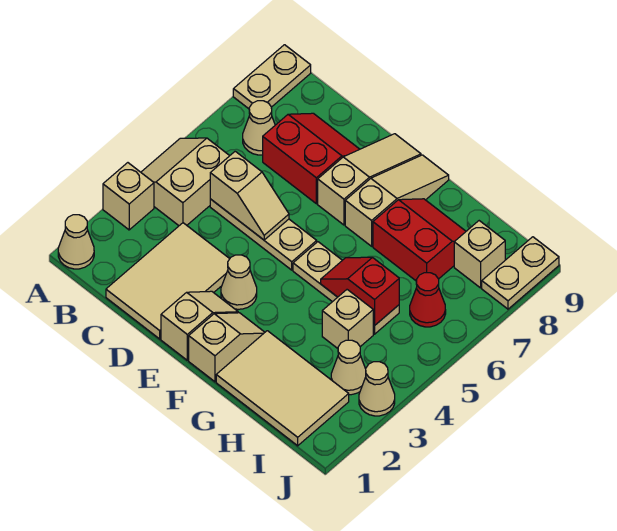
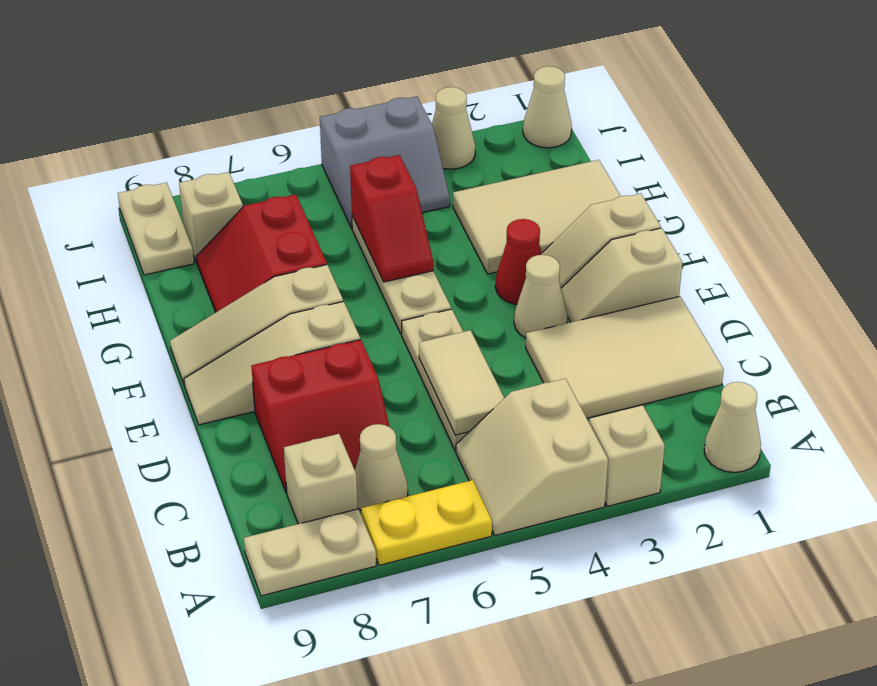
tan slope A4:B5 level 1 top B -> tan slope A4:B5 level 1 top 4
none -> yellow plate A6:A7 level 1
tan slope C5:D5 level 2 top C -> tan tile C5:D5 level 2
red slope C7:D8 level 1 top 7 -> red slope C7:D8 level 1 top D
tan tile G1:I2 level 1 -> tan tile G1:H3 level 1
tan brick H4 level 1 -> tan brick B8 level 1
tan cone I3 level 1 -> tan cone J1 level 1
none -> grey slope I4:J5 level 1 top J
red cone I6 level 1 -> red cone F3 level 1
tan plate J8:J9 level 1 -> tan plate I9:J9 level 1

